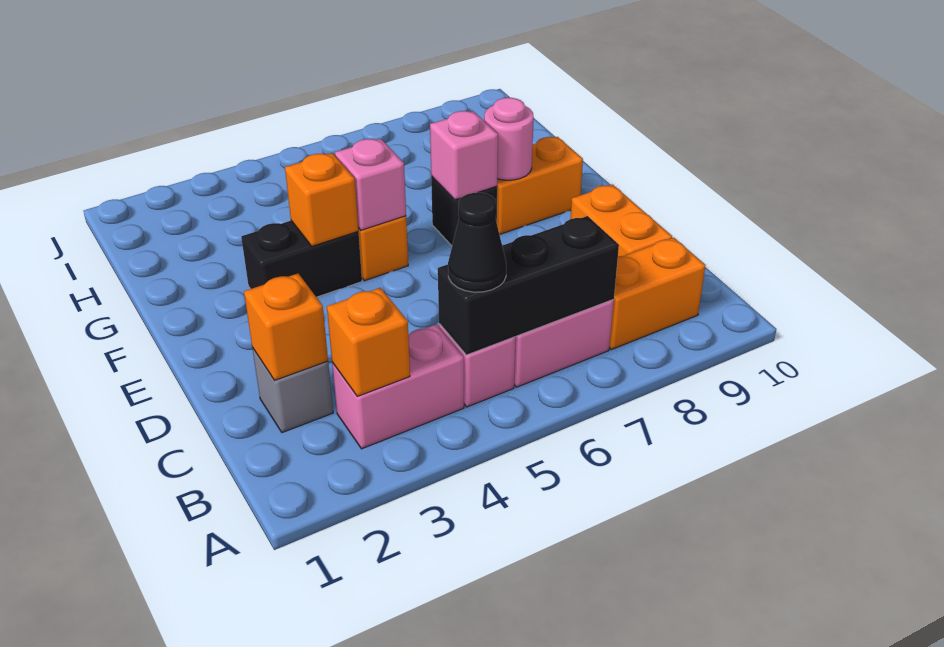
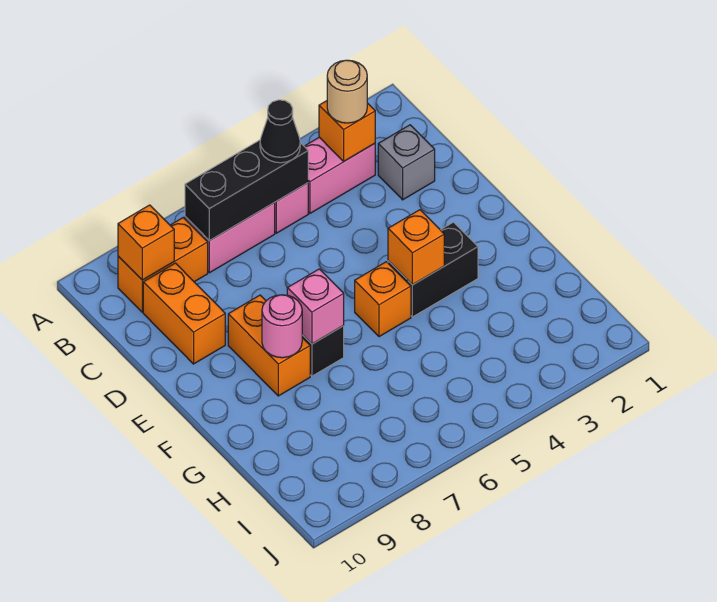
none -> tan round brick B3 level 3
orange brick C2 level 2 -> orange brick B9 level 2
pink brick F5 level 2 -> none
orange brick F8:F9 level 1 -> orange brick E8:F8 level 1

